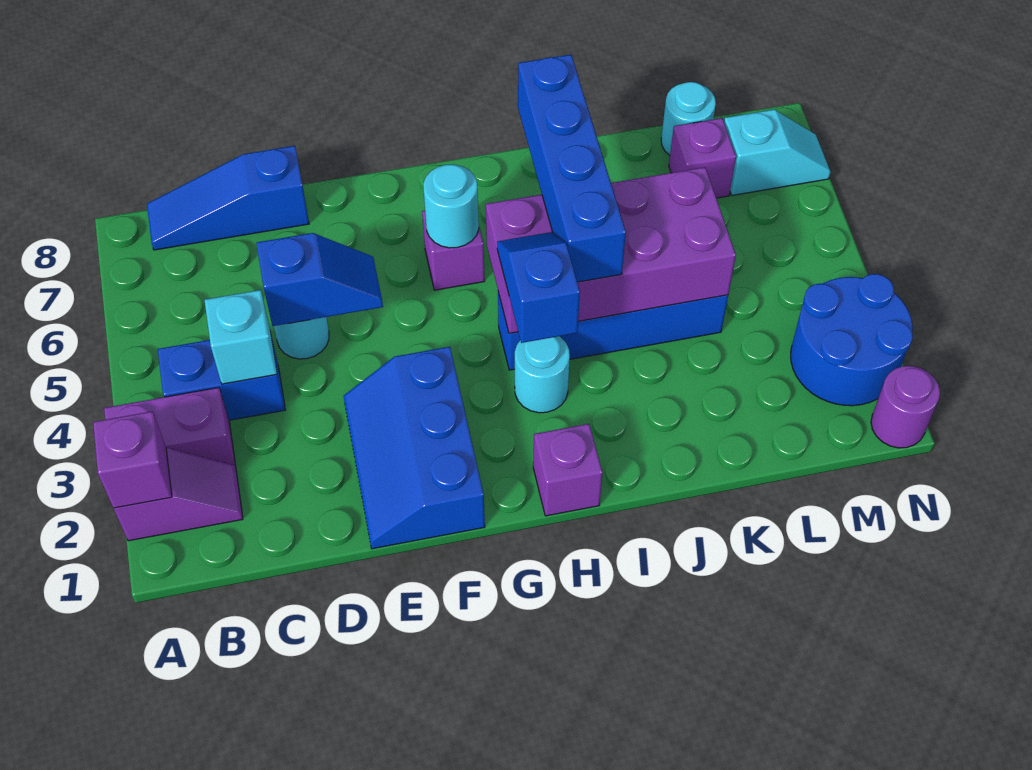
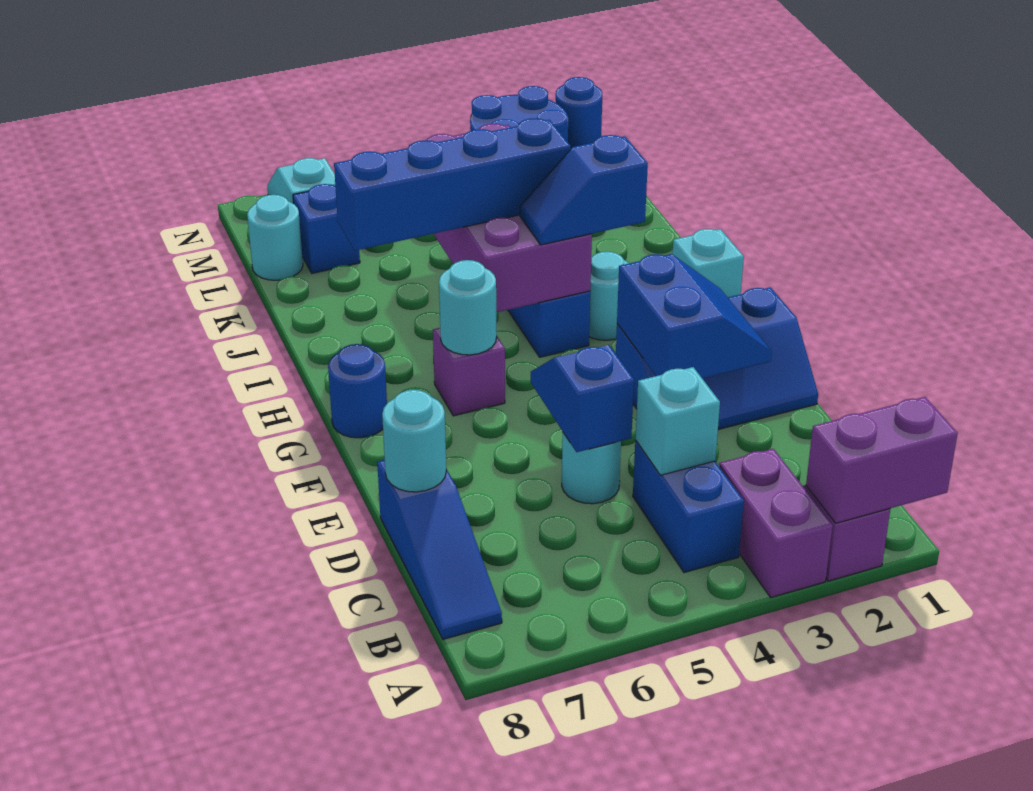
purple brick A2 level 2 -> purple brick A1:A2 level 2
none -> cyan round brick D8 level 2
none -> blue slope E2:F3 level 2 top 3
none -> blue round brick G8 level 1
purple brick H1 level 1 -> cyan brick H1 level 1
purple brick L7 level 1 -> blue brick L7 level 1
purple round brick N1 level 1 -> blue round brick N1 level 1

